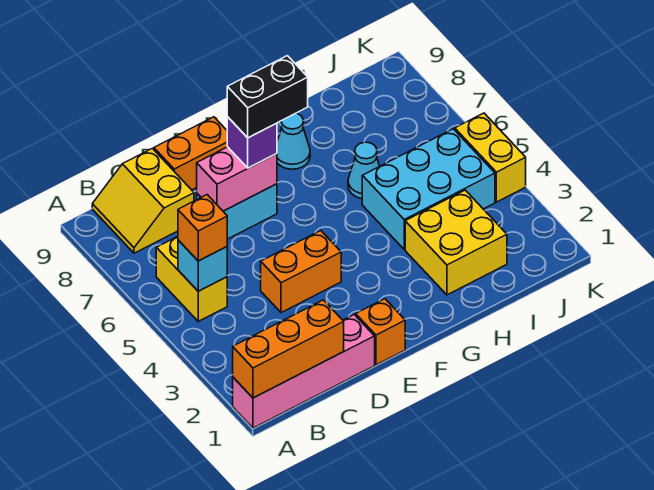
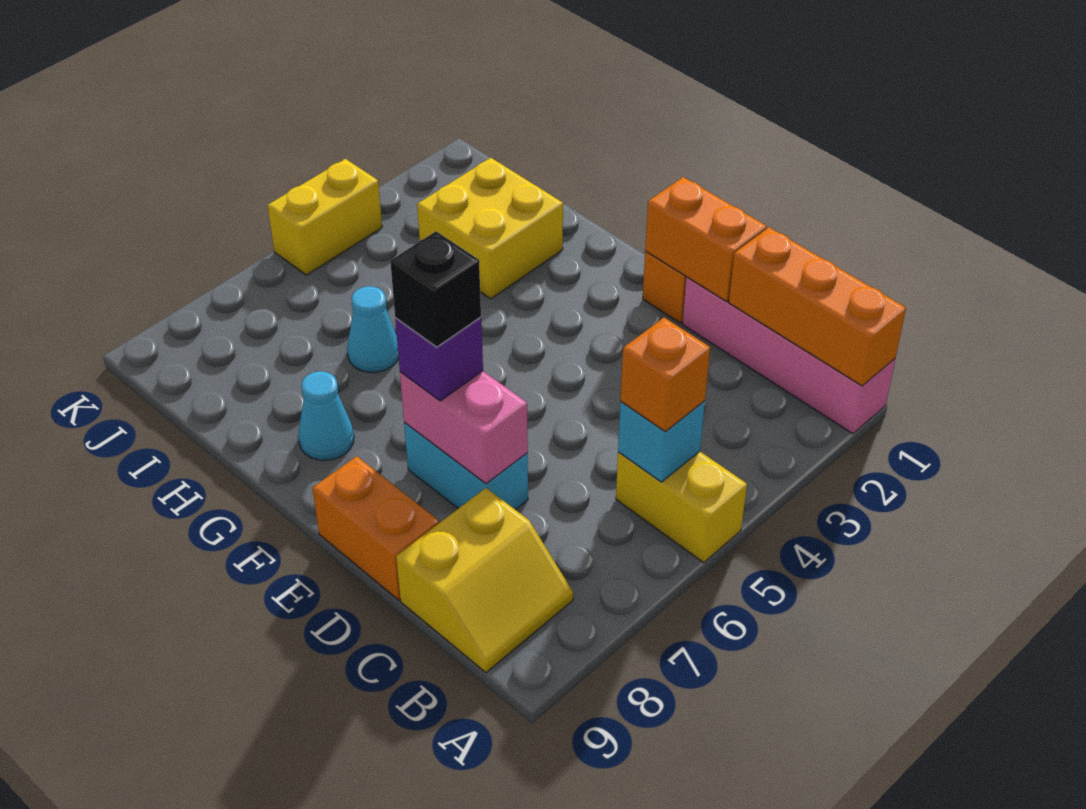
yellow brick B5:B6 level 1 -> yellow brick A5:B5 level 1
orange brick D4:E4 level 1 -> orange brick D1:E1 level 2
black brick E7:F7 level 4 -> black brick E7 level 4
cyan brick H4:J5 level 1 -> none

